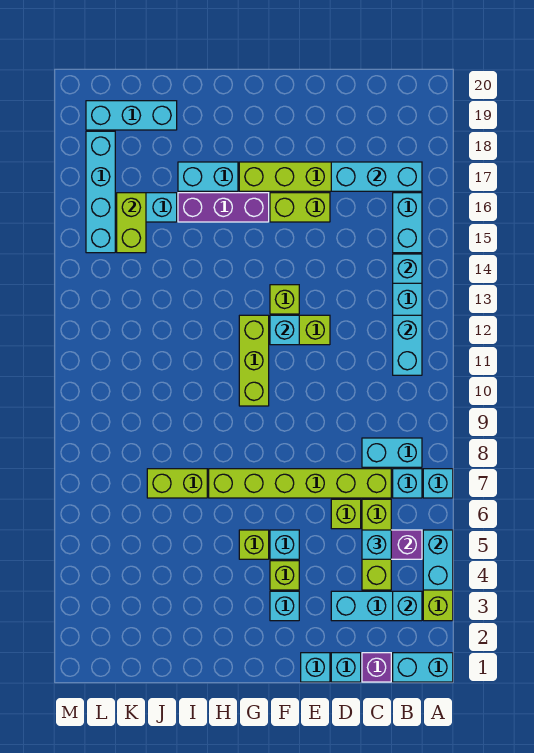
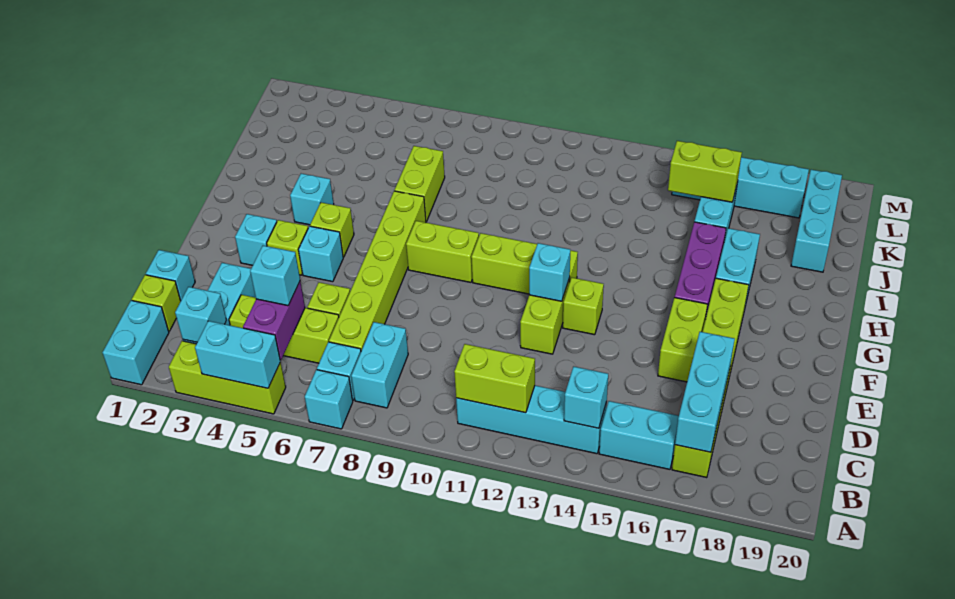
cyan brick B11:B12 level 2 -> lime brick B11:B12 level 2
purple brick C1 level 1 -> lime brick C1 level 1
cyan brick E1 level 1 -> cyan brick H4 level 1
none -> lime brick G8:G9 level 1

